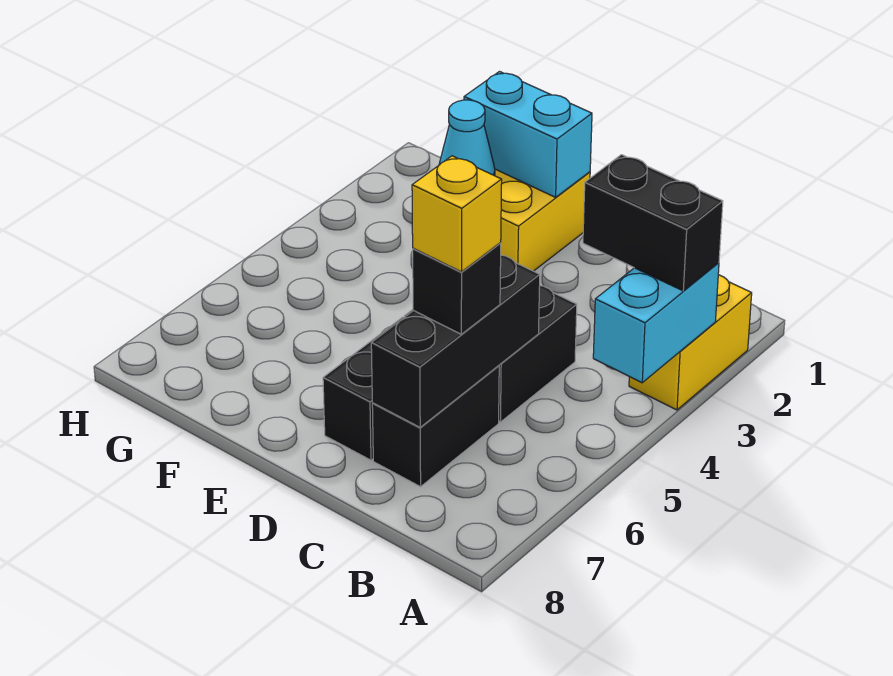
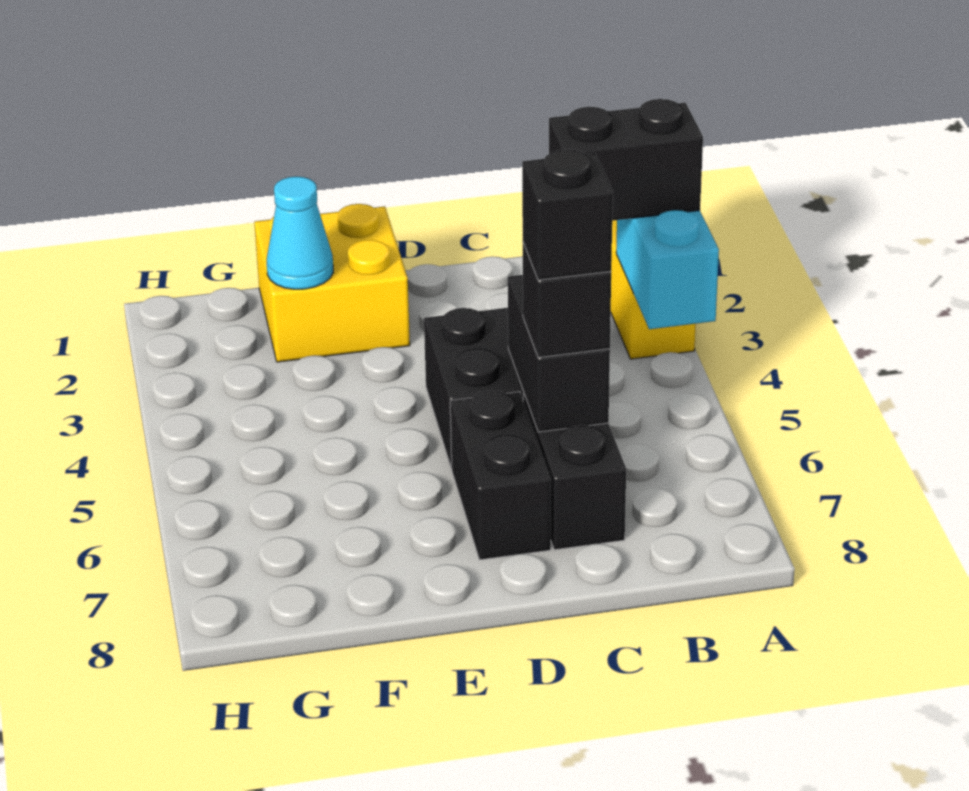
black brick C5:C7 level 2 -> black brick C5:C6 level 2
yellow brick C6 level 4 -> black brick C6 level 4
cyan brick E1:F1 level 2 -> none

